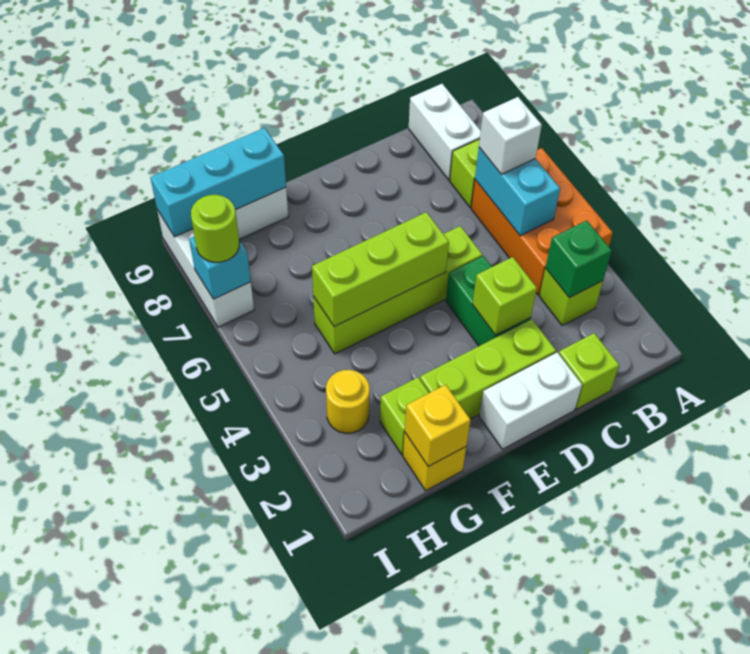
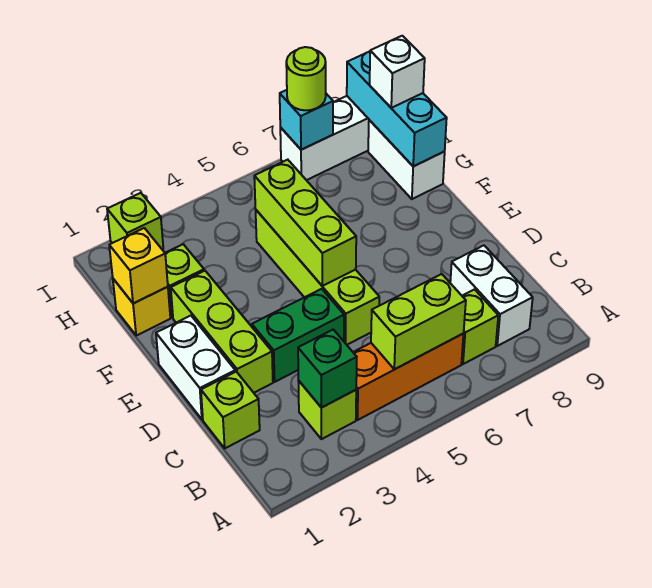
orange brick A4:B6 level 1 -> orange brick B4:B6 level 1
cyan brick B5:B6 level 2 -> lime brick B5:B6 level 2
white brick B6 level 3 -> white brick H9 level 3
white brick B8:B9 level 1 -> white brick B8:C8 level 1
lime brick D3 level 2 -> lime brick I2 level 1
yellow round brick H3 level 1 -> none

